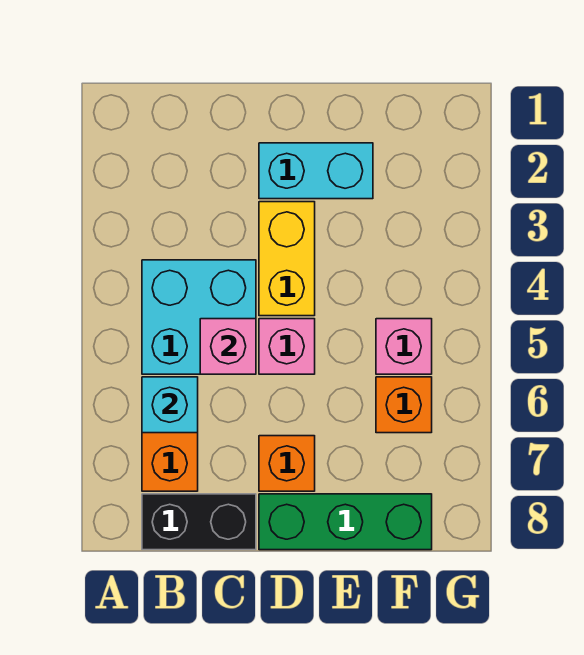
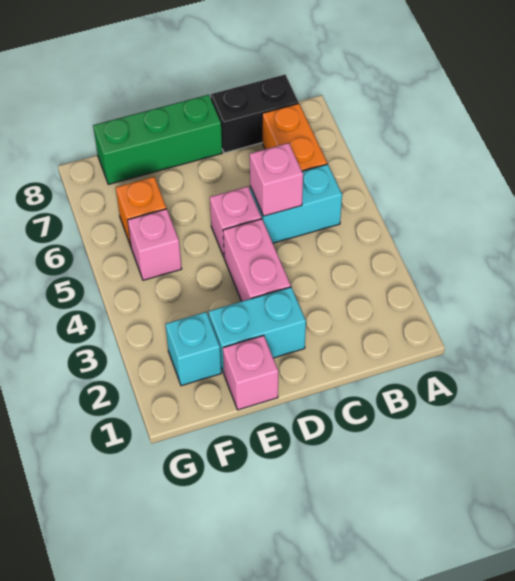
cyan brick B4:C5 level 1 -> cyan brick B5:C5 level 1
cyan brick B6 level 2 -> cyan brick F2 level 1
yellow brick D3:D4 level 1 -> pink brick D3:D4 level 1
orange brick D7 level 1 -> none
none -> pink brick E1 level 1

